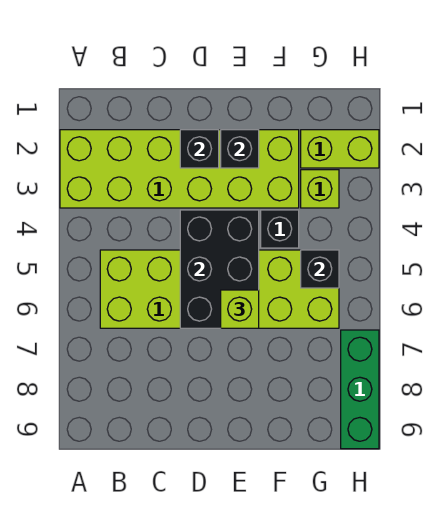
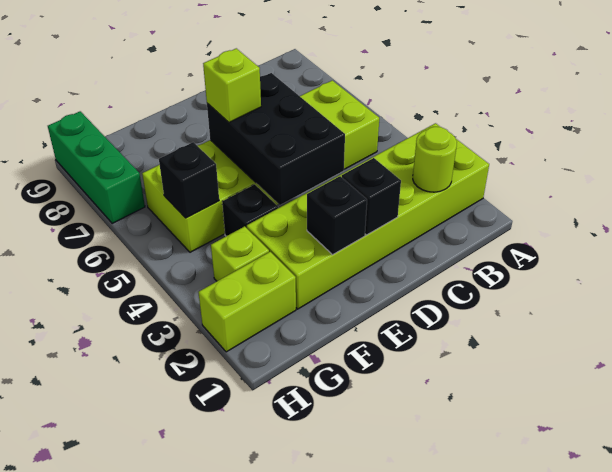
none -> lime round brick B2 level 2

